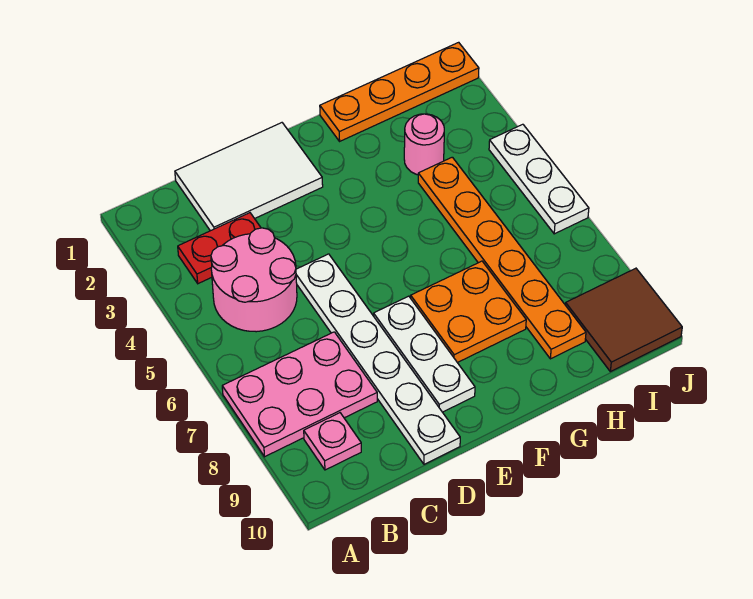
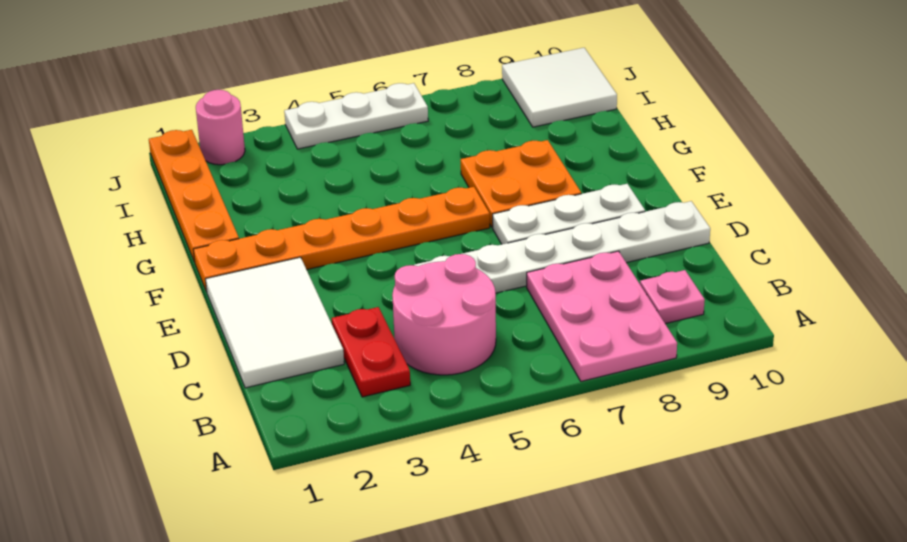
pink round brick H3 level 1 -> pink round brick J2 level 1
orange plate H4:H9 level 1 -> orange plate F1:F6 level 1
brown tile I9:J10 level 1 -> white tile I9:J10 level 1

